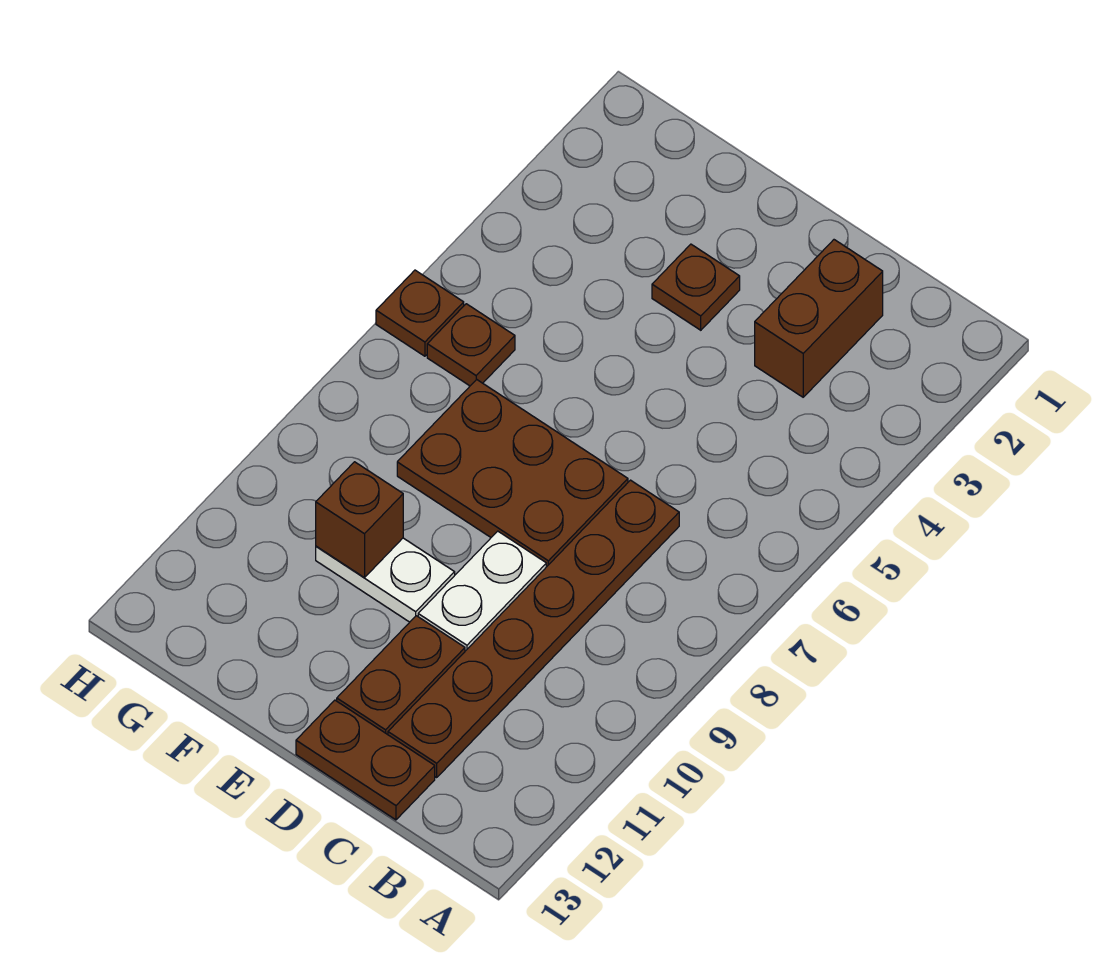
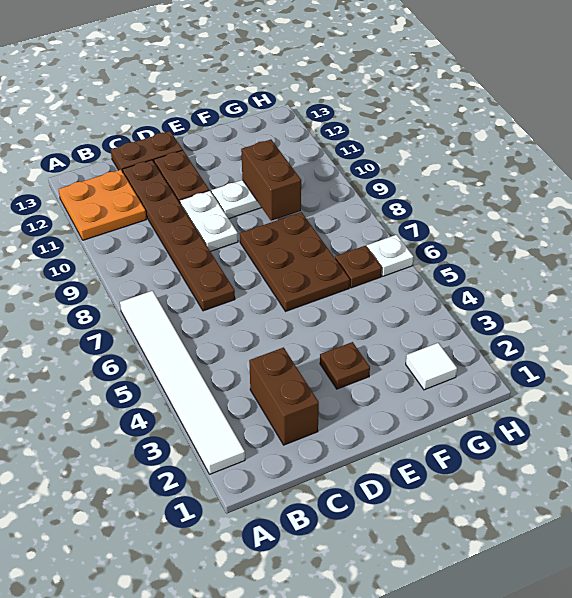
none -> white tile A2:A7 level 1
none -> orange plate A11:B12 level 1
brown plate D7:F8 level 1 -> brown plate E6:F8 level 1
brown brick F10 level 2 -> brown brick F9:F10 level 2
none -> white tile G2 level 1
brown plate H6 level 1 -> white plate H6 level 1

